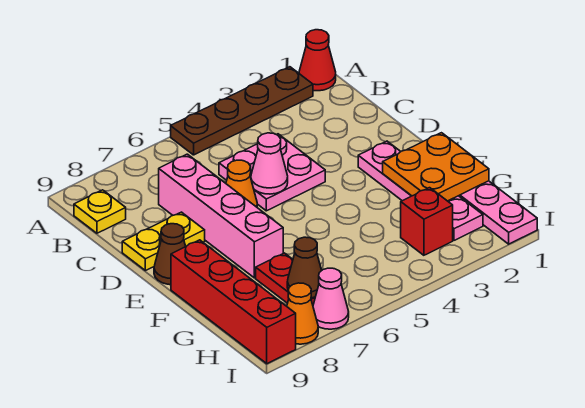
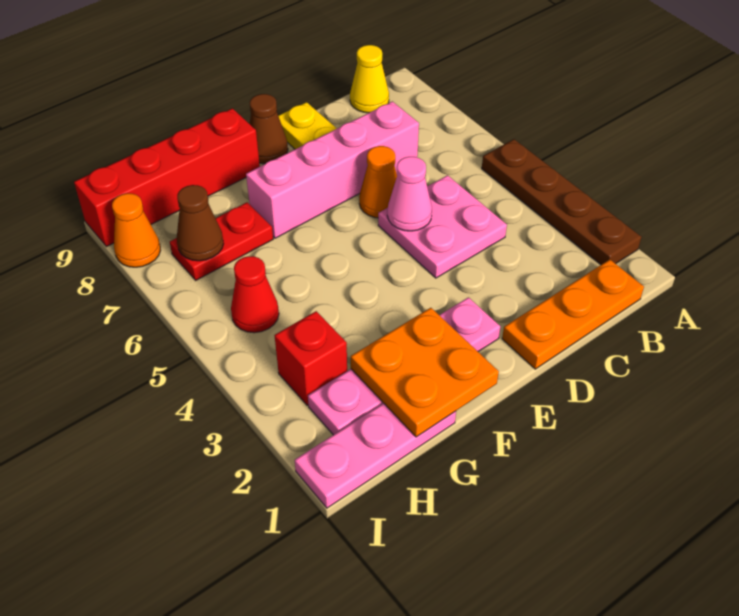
red cone A1 level 1 -> red cone H5 level 1
none -> orange plate B1:D1 level 1
yellow plate B9 level 1 -> yellow cone B9 level 1
pink cone I7 level 1 -> none

